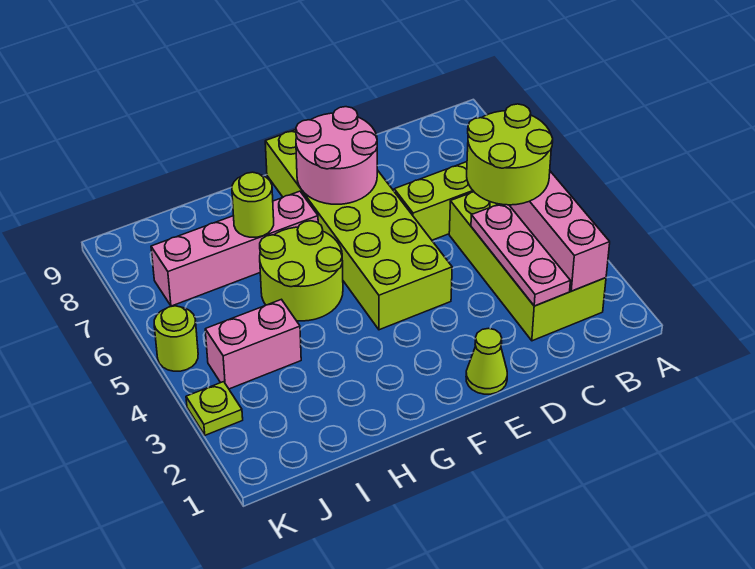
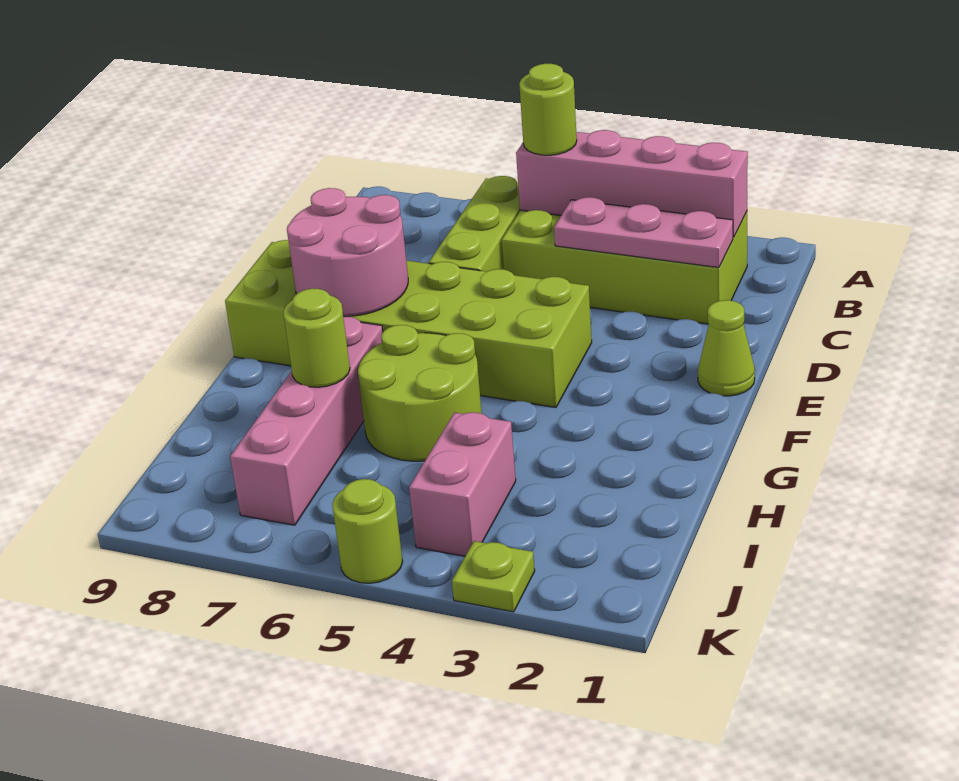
lime round brick B4:C5 level 3 -> lime round brick B5 level 3

